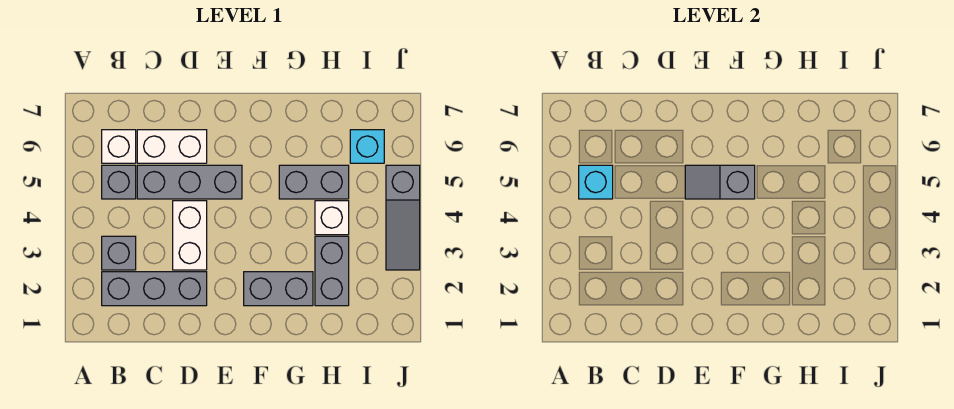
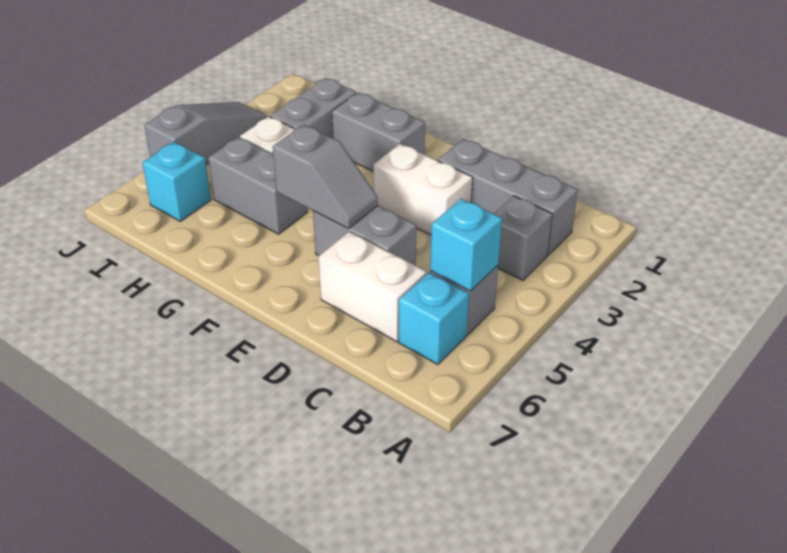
white brick B6 level 1 -> cyan brick B6 level 1
grey brick C5:E5 level 1 -> grey brick D5:E5 level 1
white brick D3:D4 level 1 -> white brick D3:E3 level 1

